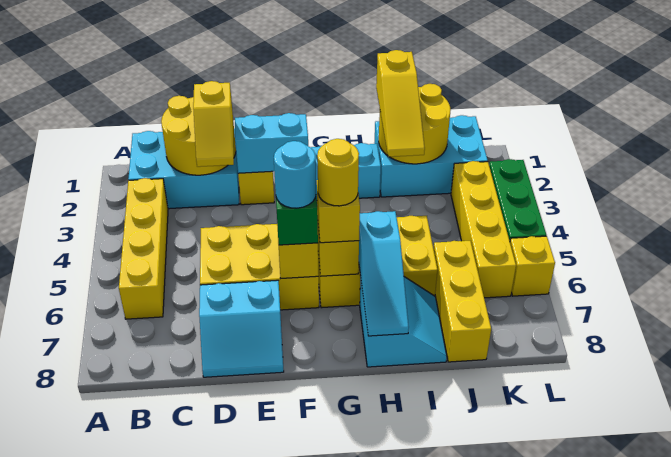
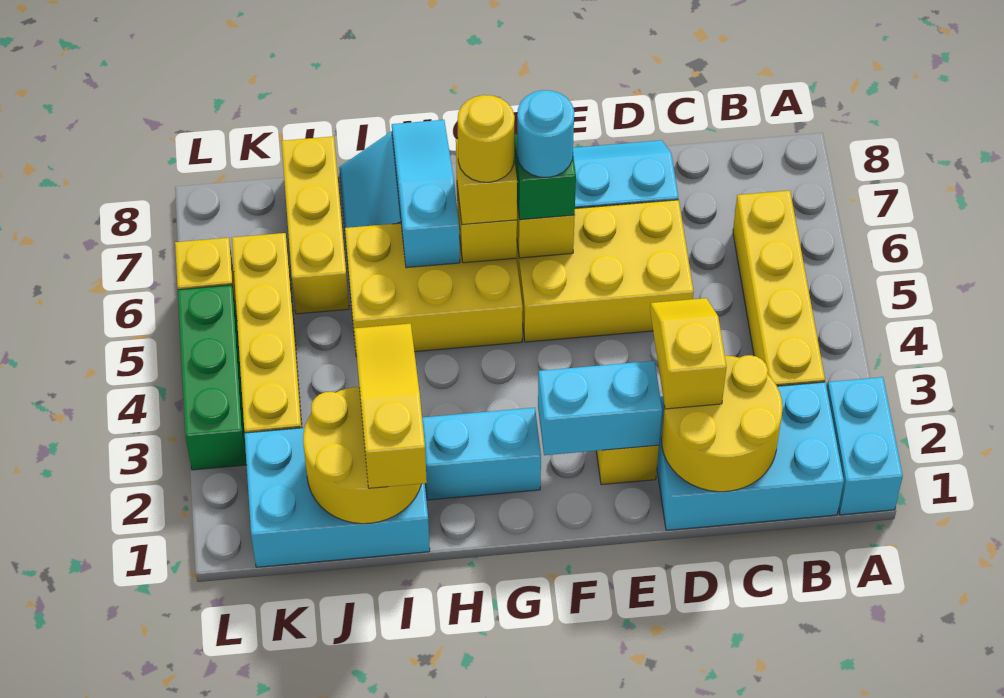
none -> cyan brick A1:A2 level 1

